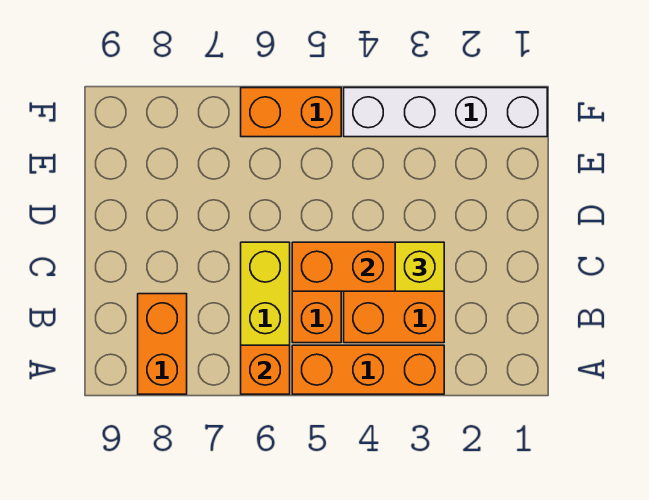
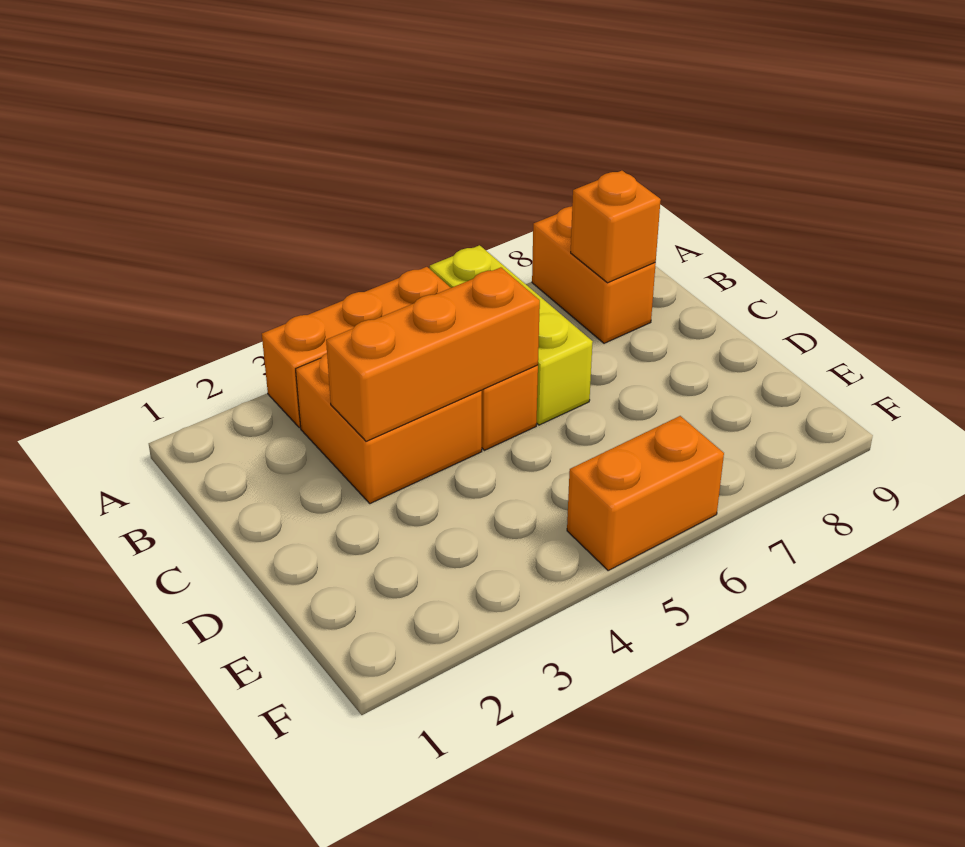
orange brick A6 level 2 -> orange brick B8 level 2
yellow brick C3 level 3 -> none
white brick F1:F4 level 1 -> none

